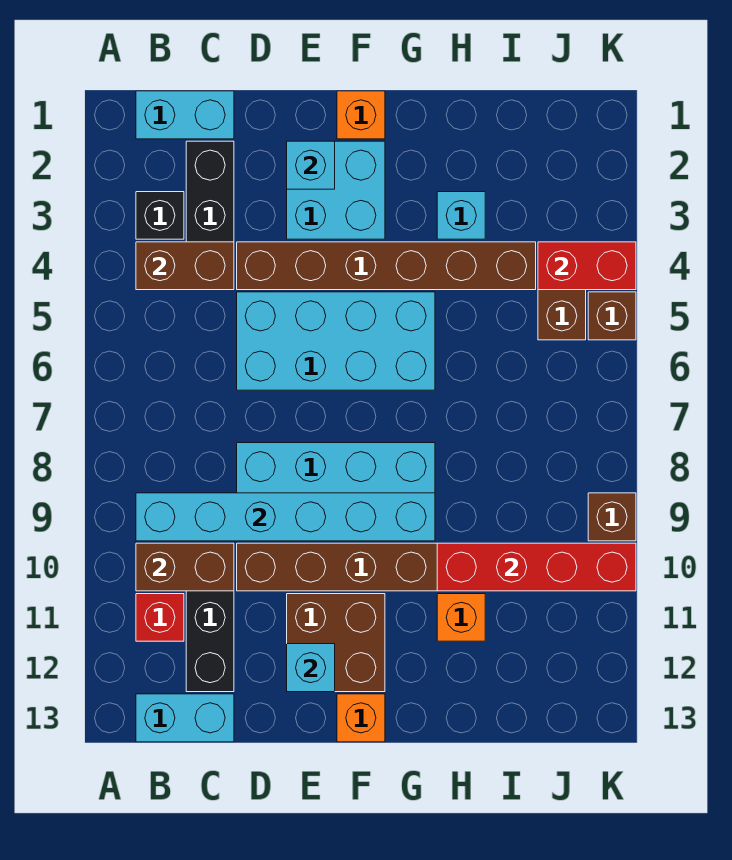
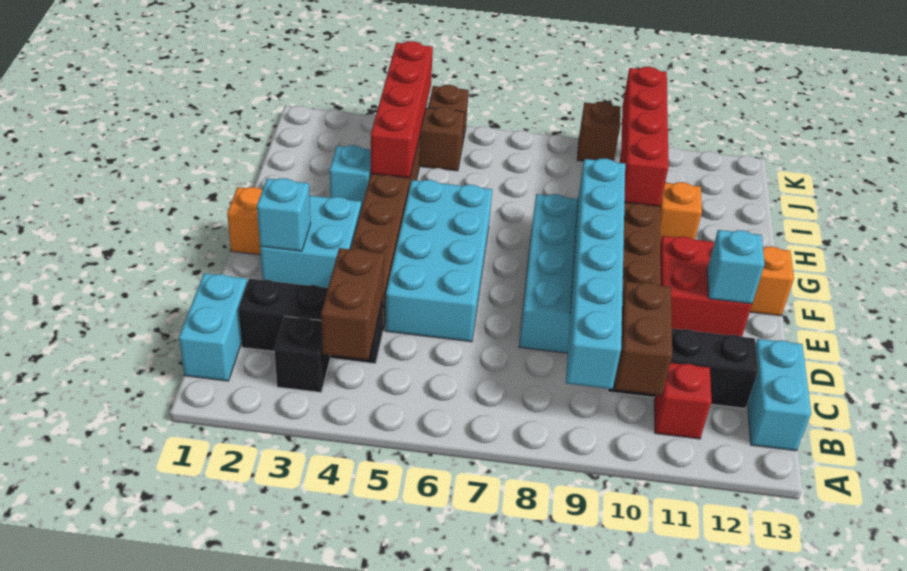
brown brick E11:F12 level 1 -> red brick E11:F12 level 1
red brick J4:K4 level 2 -> red brick H4:K4 level 2

